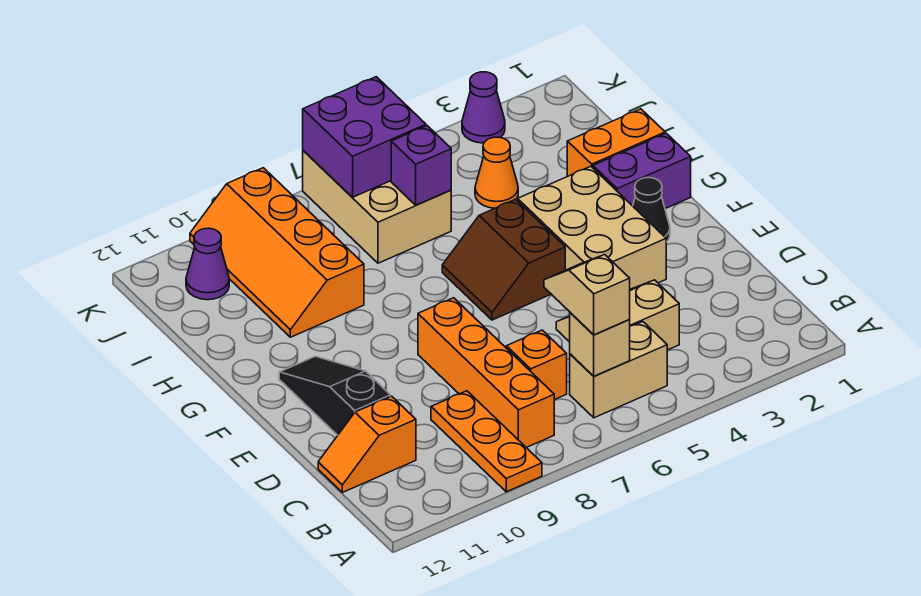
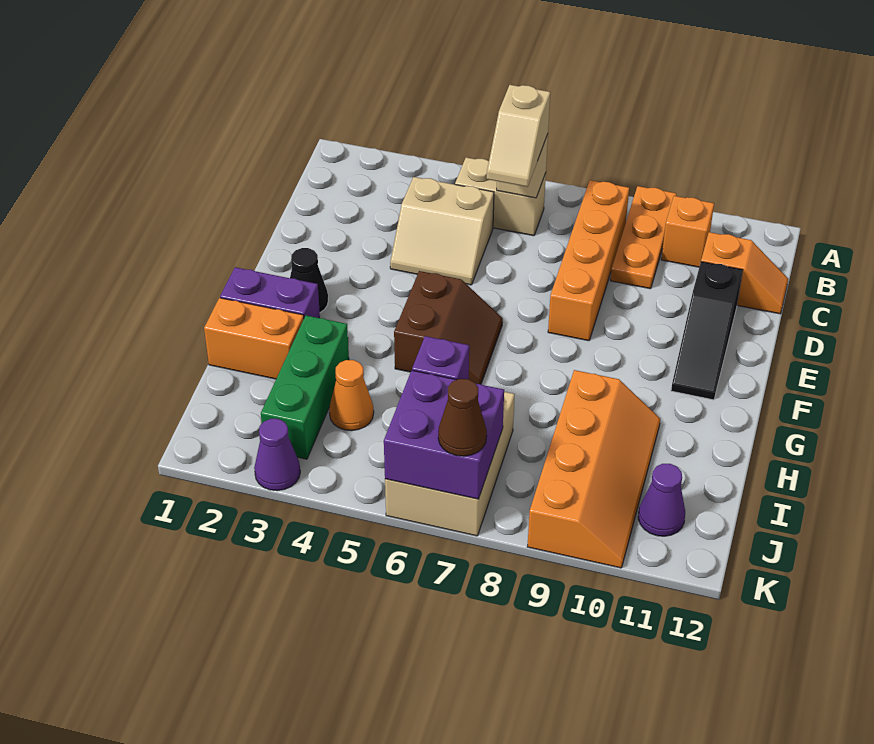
orange brick C7 level 1 -> orange brick B10 level 1
tan brick E3:G4 level 1 -> none
none -> green brick H3:J3 level 1
none -> brown cone K7 level 3

